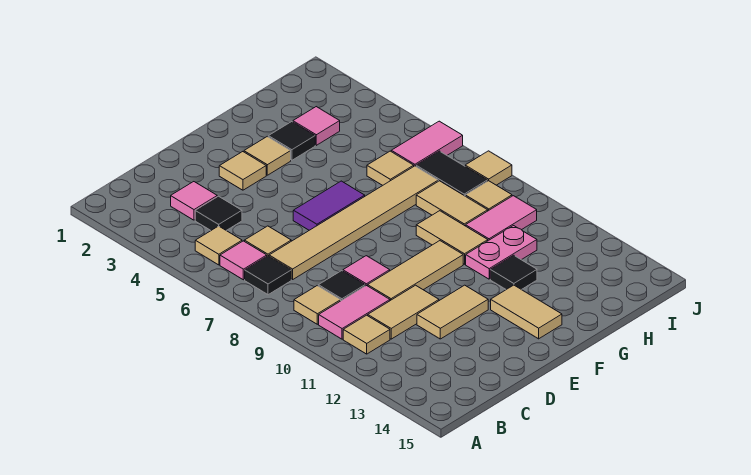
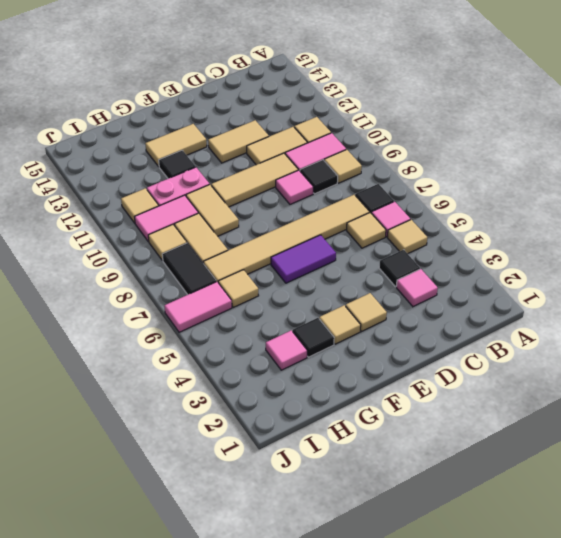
tan tile F13:F14 level 1 -> tan tile F13:G13 level 1
tan tile J8 level 1 -> tan tile I11 level 1

